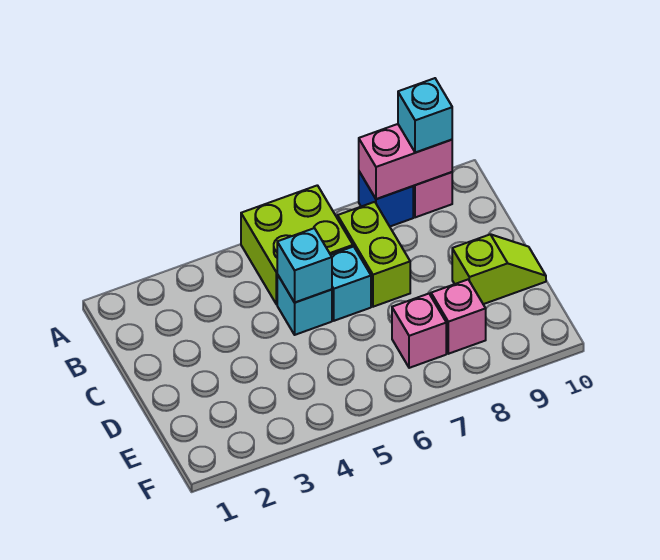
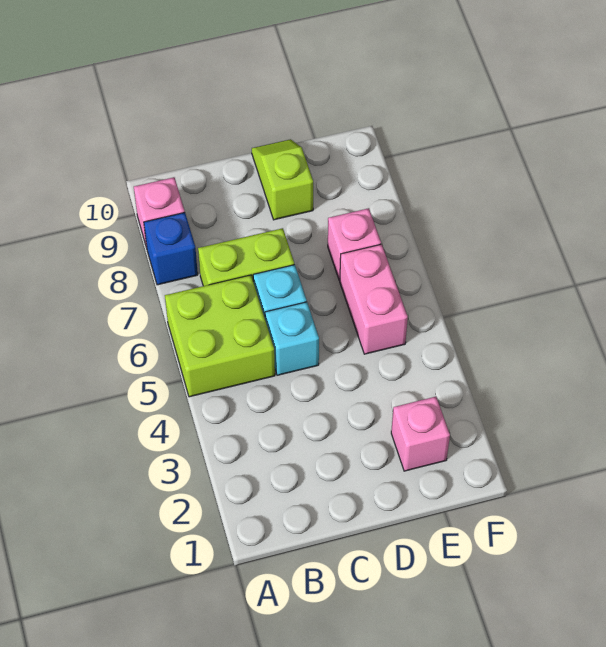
pink brick A8:A9 level 2 -> pink brick E5:E6 level 1
cyan brick A9 level 3 -> none
cyan brick C5 level 2 -> none
pink brick E8 level 1 -> pink brick E2 level 1

